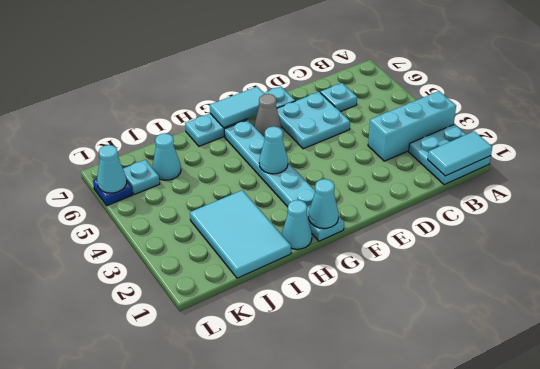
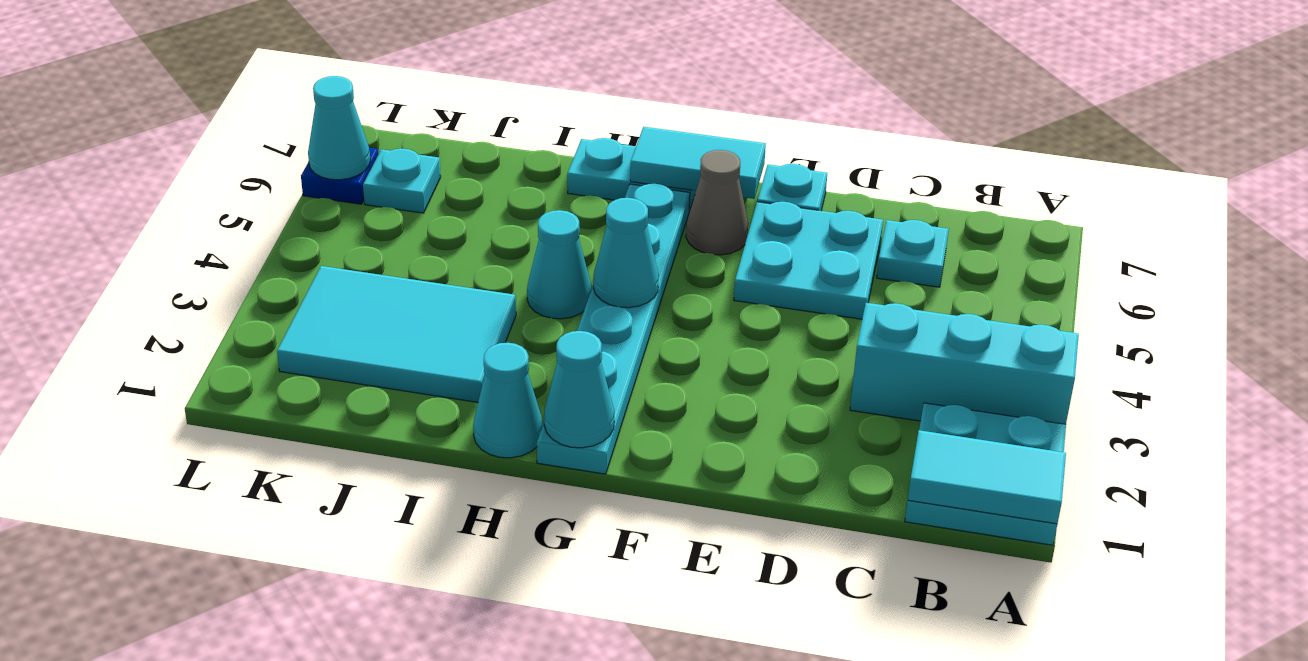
cyan tile I1:J3 level 1 -> cyan tile I2:K3 level 1
cyan cone J6 level 1 -> cyan cone H4 level 1

